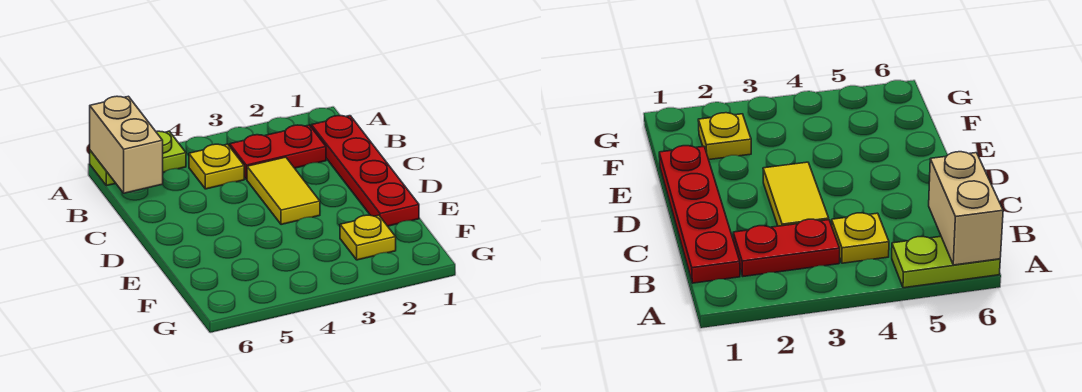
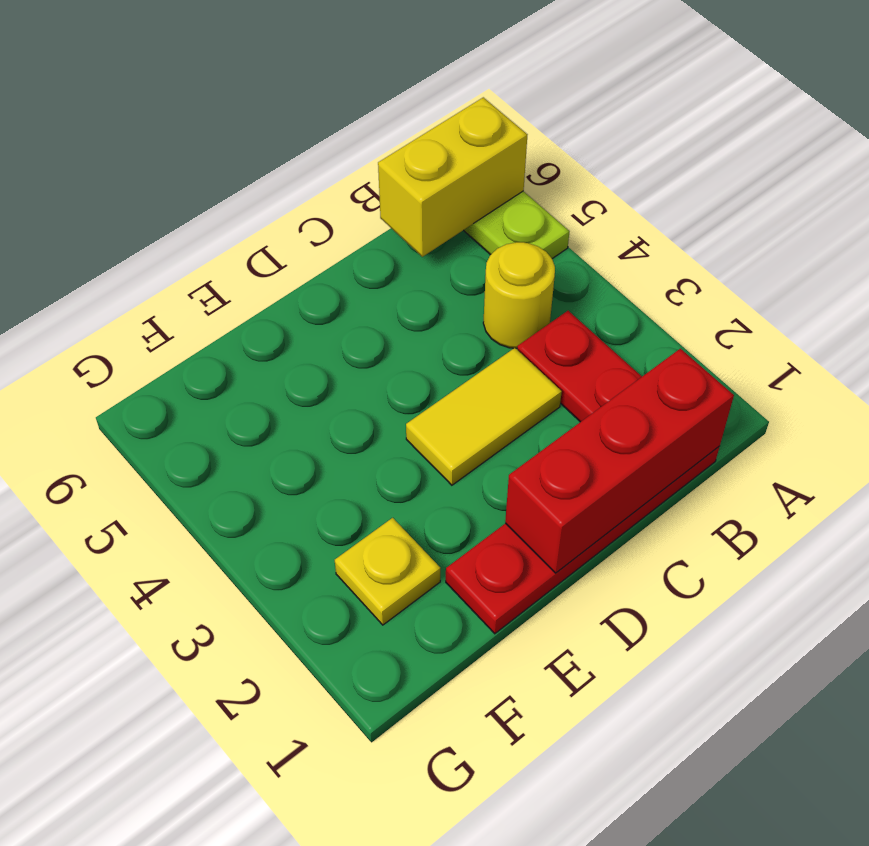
tan brick A6:B6 level 2 -> yellow brick A6:B6 level 2
none -> red brick B1:D1 level 2
yellow plate B4 level 1 -> yellow round brick B4 level 1

